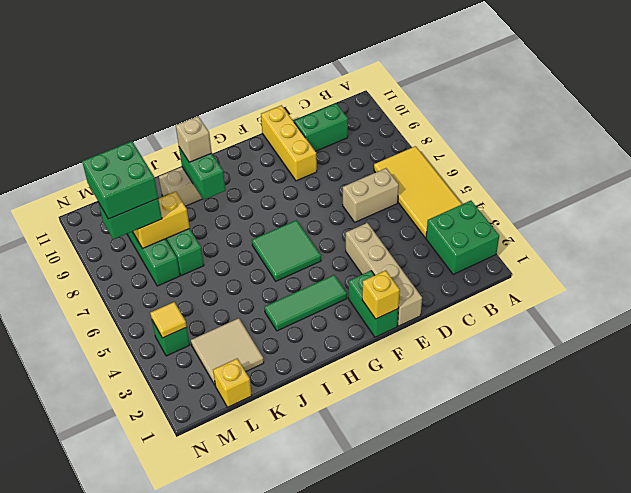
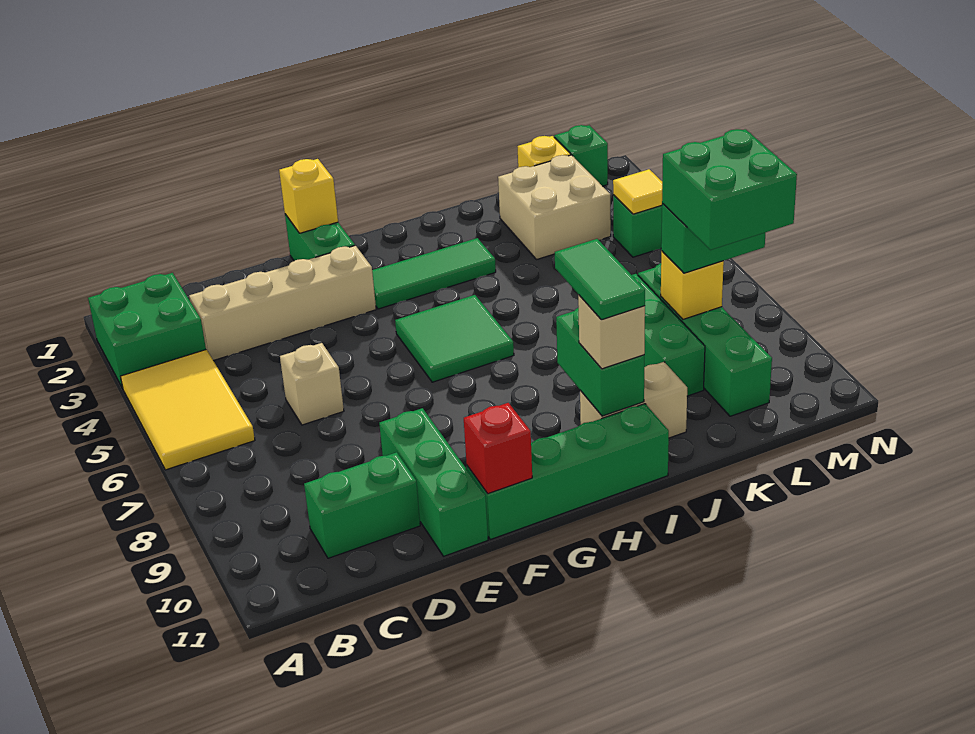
yellow tile A4:B7 level 1 -> yellow tile A4:B6 level 1
tan brick C6:D6 level 1 -> tan brick D6 level 1
tan brick E1:E4 level 1 -> tan brick C3:F3 level 1
yellow brick E9:E11 level 1 -> green brick E9:E11 level 1
none -> green brick F11:I11 level 1
none -> red brick F11 level 2
none -> green tile I9:I10 level 4
tan tile K2:L3 level 1 -> tan brick K2:L3 level 1
yellow brick K8:L8 level 2 -> yellow brick L8 level 2
none -> green brick M1 level 1

